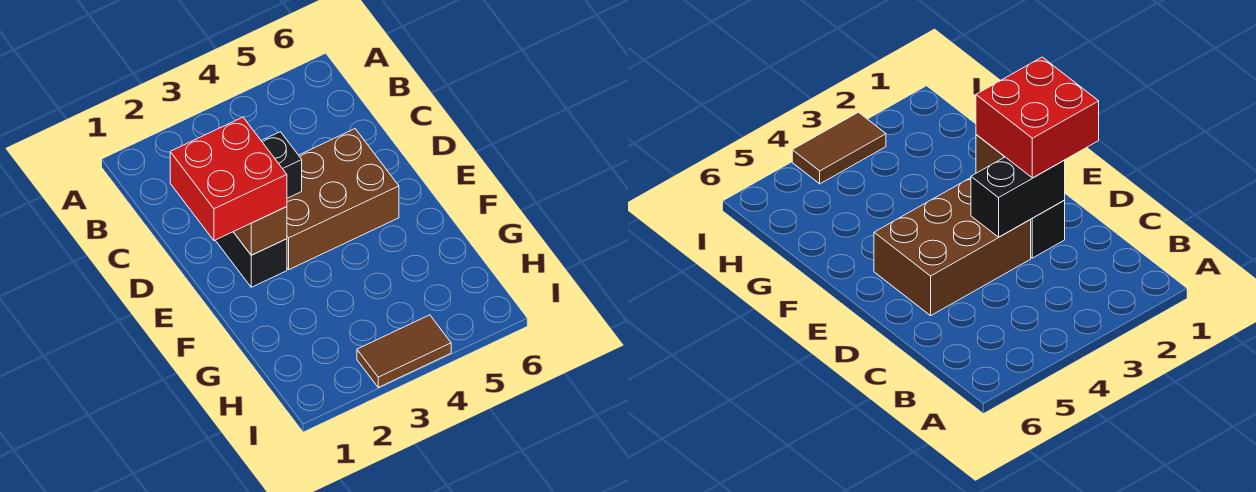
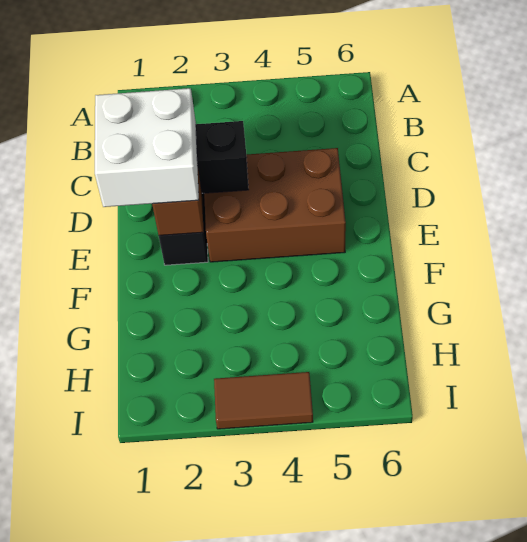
red brick D1:E2 level 3 -> white brick D1:E2 level 3

